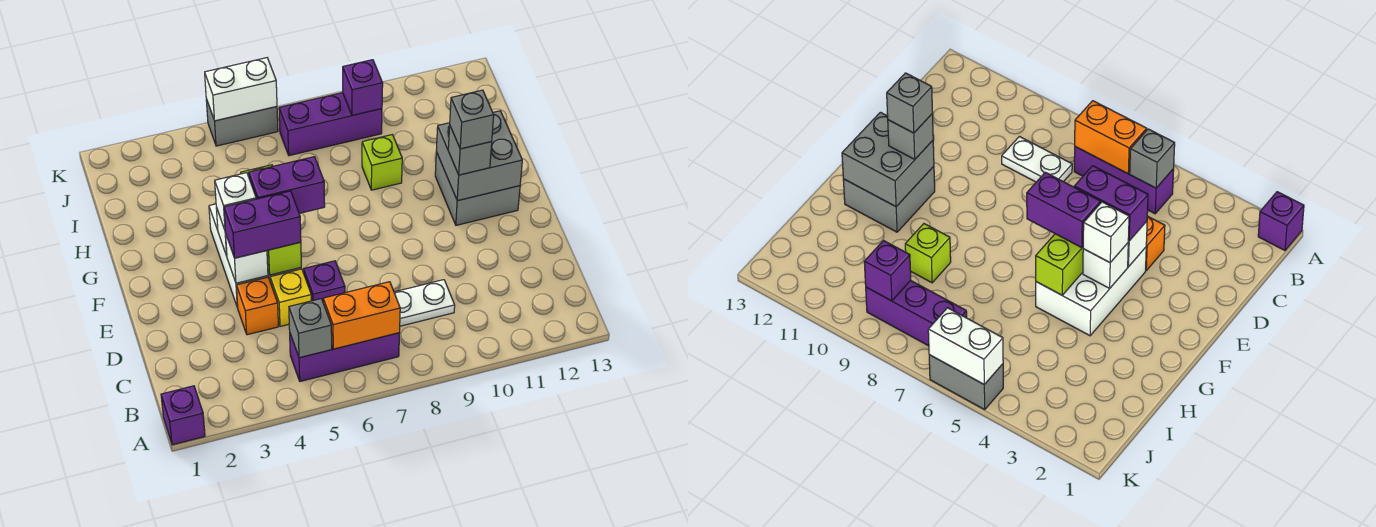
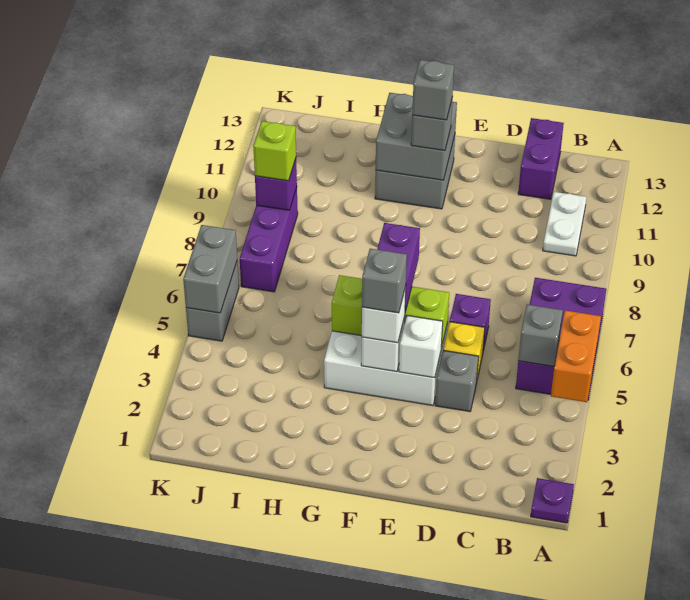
purple brick A1 level 1 -> purple plate A1 level 1
purple brick B5:B7 level 1 -> purple brick A5:B7 level 1
orange brick B6:B7 level 2 -> orange brick A4:A5 level 2
white plate C8:C9 level 1 -> white plate B10:B11 level 1
orange brick D4 level 1 -> grey brick D4 level 1
purple brick E4:E5 level 3 -> purple brick C12:C13 level 1
none -> grey brick F4 level 4
lime brick H9 level 1 -> lime brick J9 level 3
white brick K5:K6 level 2 -> grey brick K5:K6 level 2

